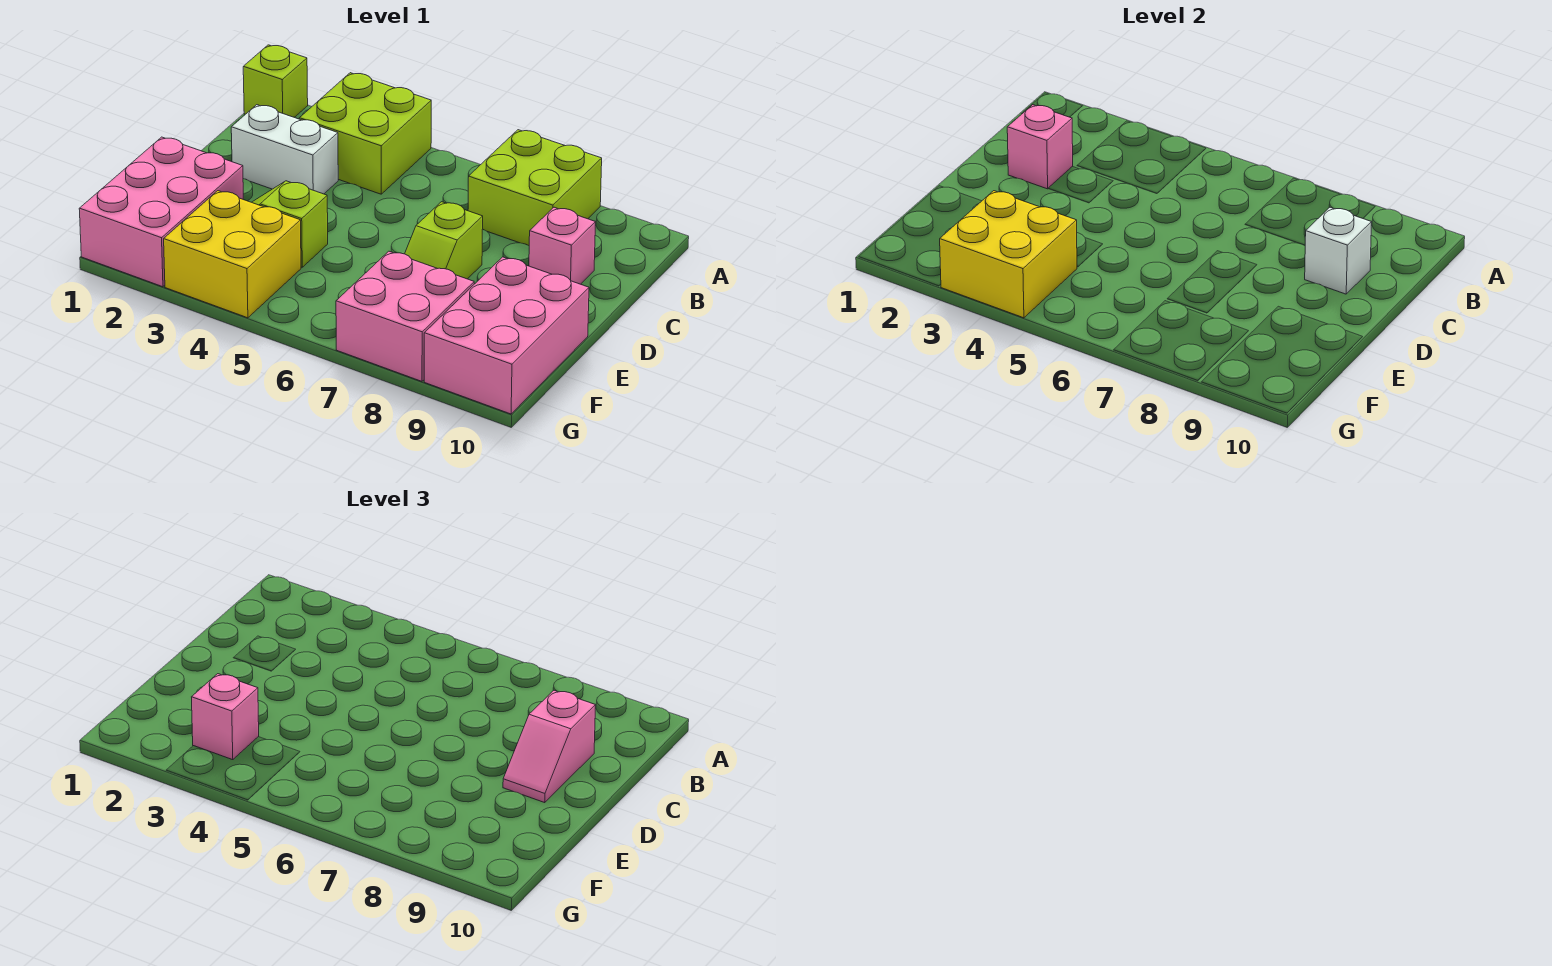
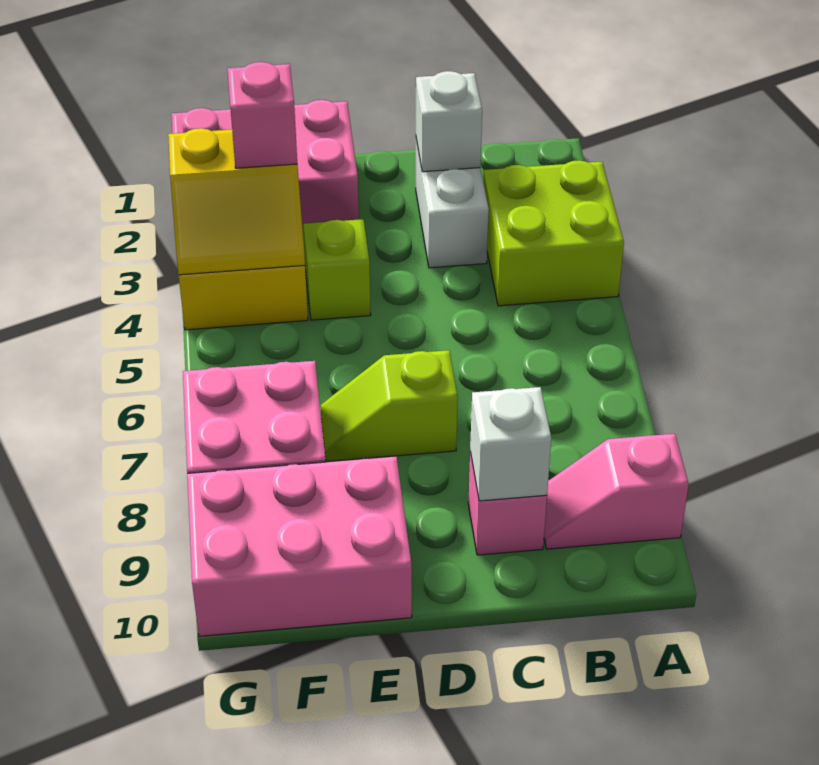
lime brick A1 level 1 -> none
lime brick A7:B8 level 1 -> none
pink brick C2 level 2 -> white brick C2 level 2
pink slope C9:D9 level 3 top C -> pink slope A9:B9 level 1 top A
yellow brick F3:G4 level 2 -> yellow slope F3:G4 level 2 top 3

